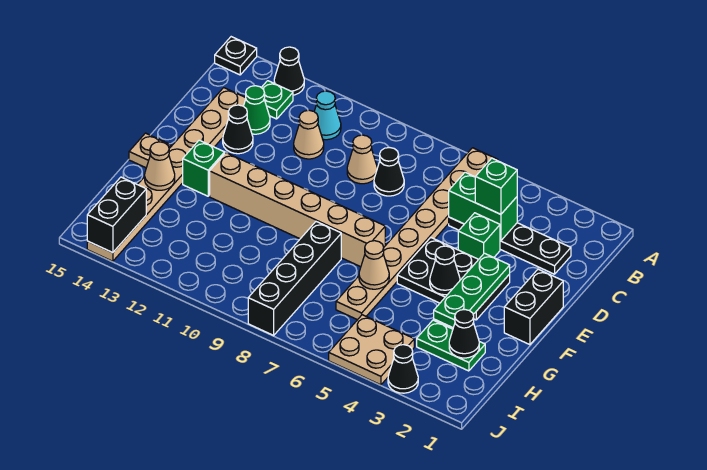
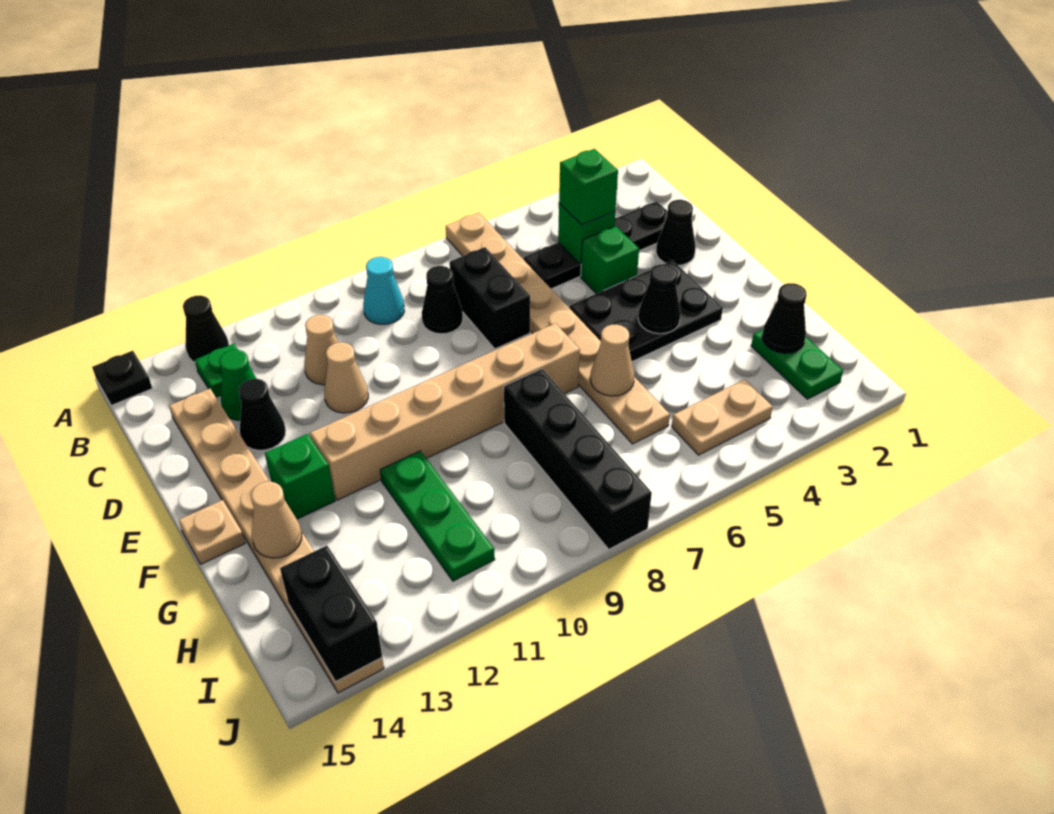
cyan cone B11 level 1 -> cyan cone B9 level 1
green brick C4:C5 level 2 -> green brick C4 level 2
tan cone C9 level 1 -> tan cone D11 level 1
black brick E1:F1 level 1 -> black brick C7:D7 level 1
green plate E3:G3 level 2 -> green plate G11:I11 level 1
green plate H2:H3 level 1 -> green plate H2:I2 level 1
tan plate I4:J5 level 1 -> tan plate I4:I5 level 1
black cone J3 level 1 -> black cone D2 level 1

